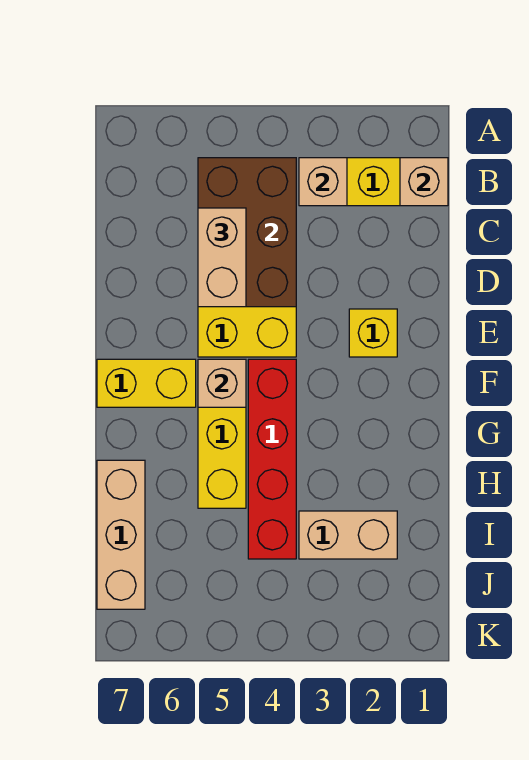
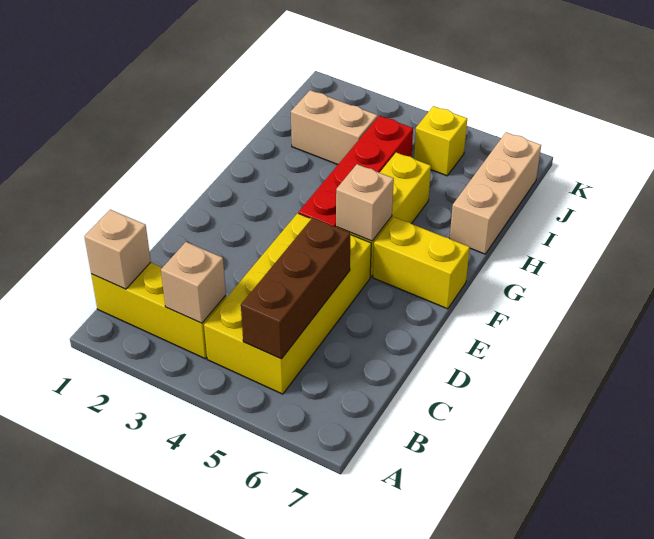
brown brick B4:D5 level 2 -> brown brick B5:D5 level 2
tan brick C5:D5 level 3 -> none
yellow brick E2 level 1 -> yellow brick J5 level 1

